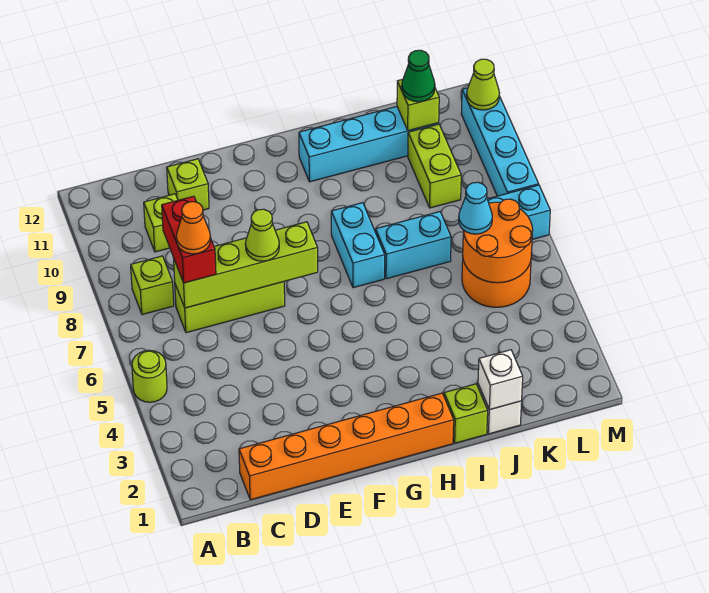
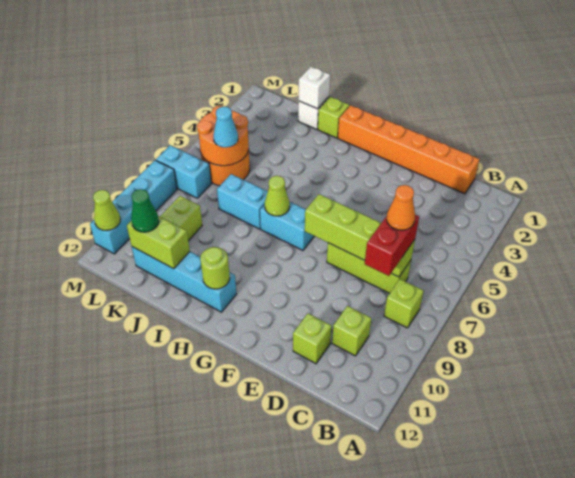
lime round brick A5 level 1 -> lime round brick H11 level 2
lime cone E7 level 3 -> lime cone H7 level 2
cyan brick H7:H8 level 1 -> cyan brick G7:H7 level 1
lime brick K11 level 2 -> lime brick J11:K11 level 2

